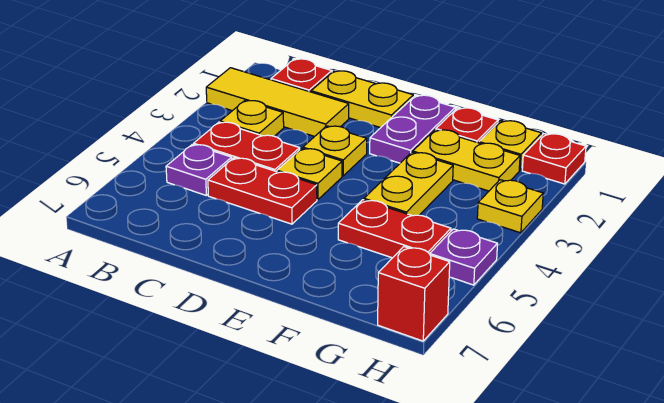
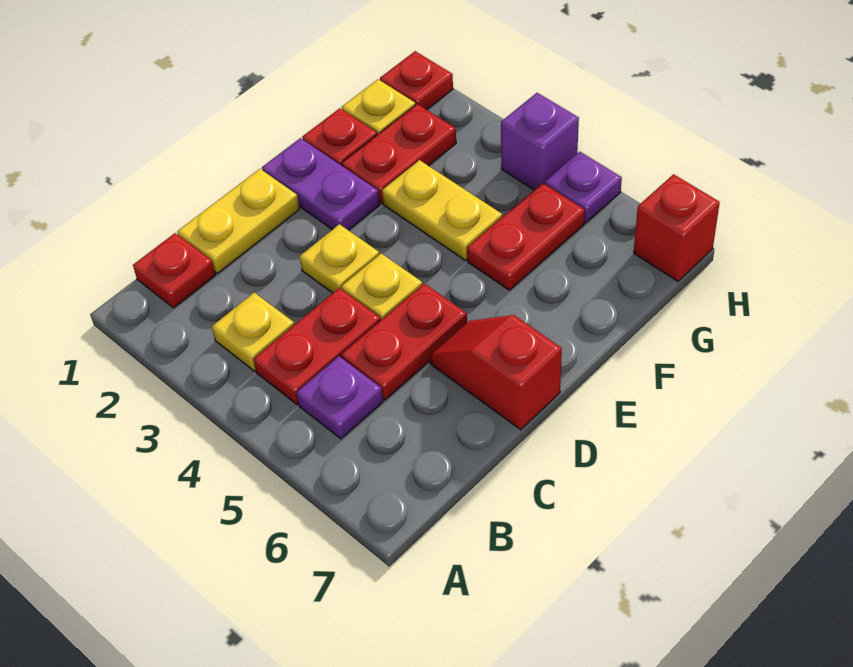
yellow tile A2:C2 level 1 -> none
none -> red slope D6:D7 level 1 top 7
yellow plate F2:G2 level 1 -> red plate F2:G2 level 1
yellow plate H3 level 1 -> none
none -> purple brick H4 level 1

